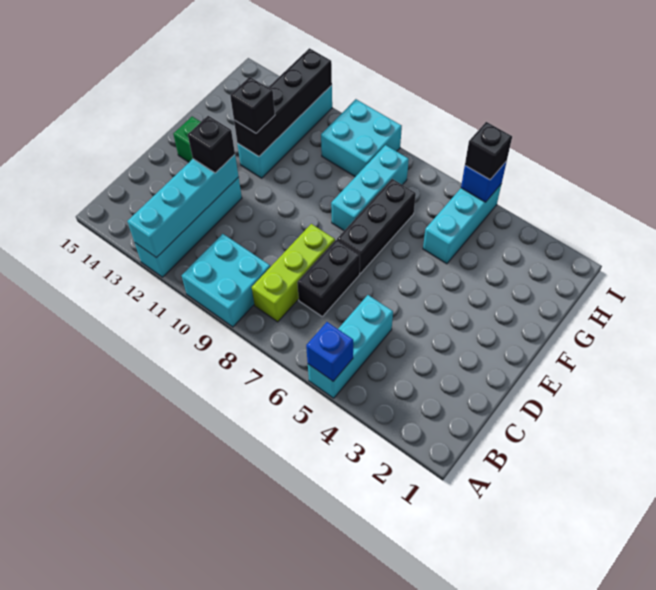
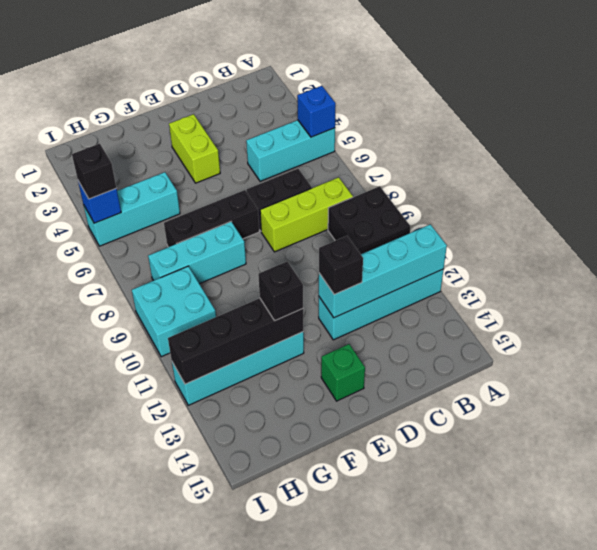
cyan brick A9:B10 level 1 -> black brick A9:B10 level 1
none -> lime brick E3:E4 level 1

